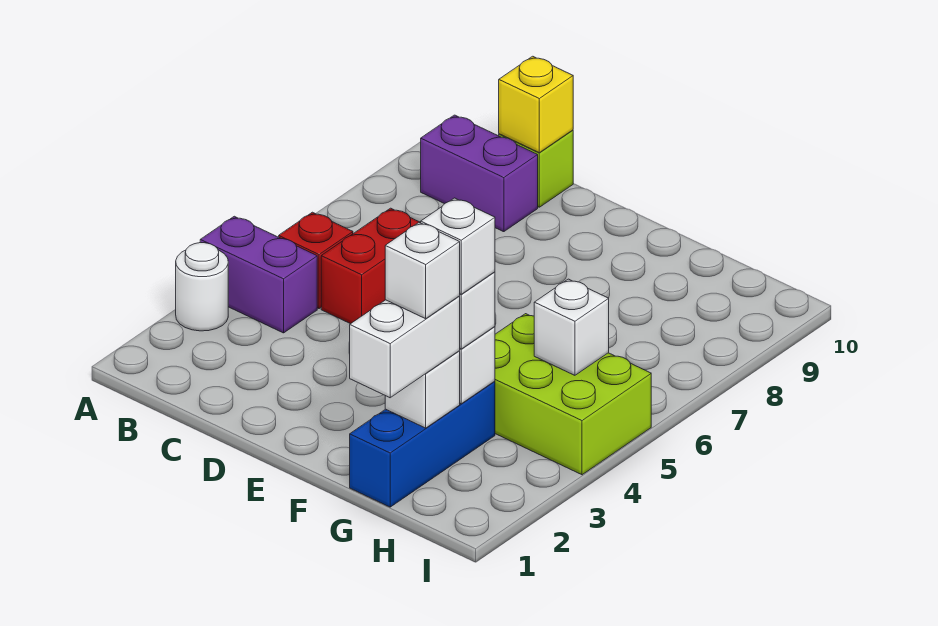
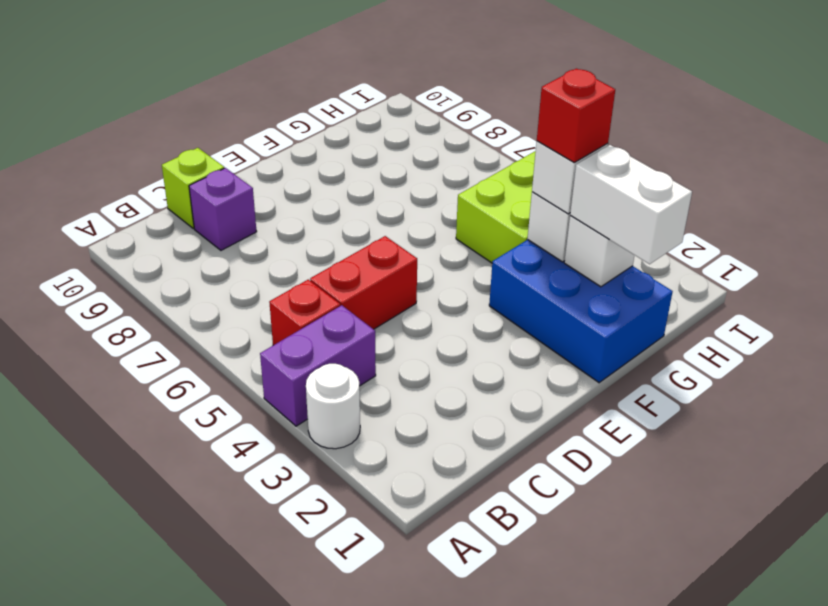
purple brick B9:C9 level 1 -> purple brick C9 level 1
red brick C5:C6 level 1 -> red brick C5:D5 level 1
yellow brick C10 level 2 -> none
blue brick G1:G3 level 1 -> blue brick F1:G3 level 1
white brick G2 level 4 -> none
white brick G3 level 4 -> red brick G3 level 4
white brick H5 level 2 -> none

